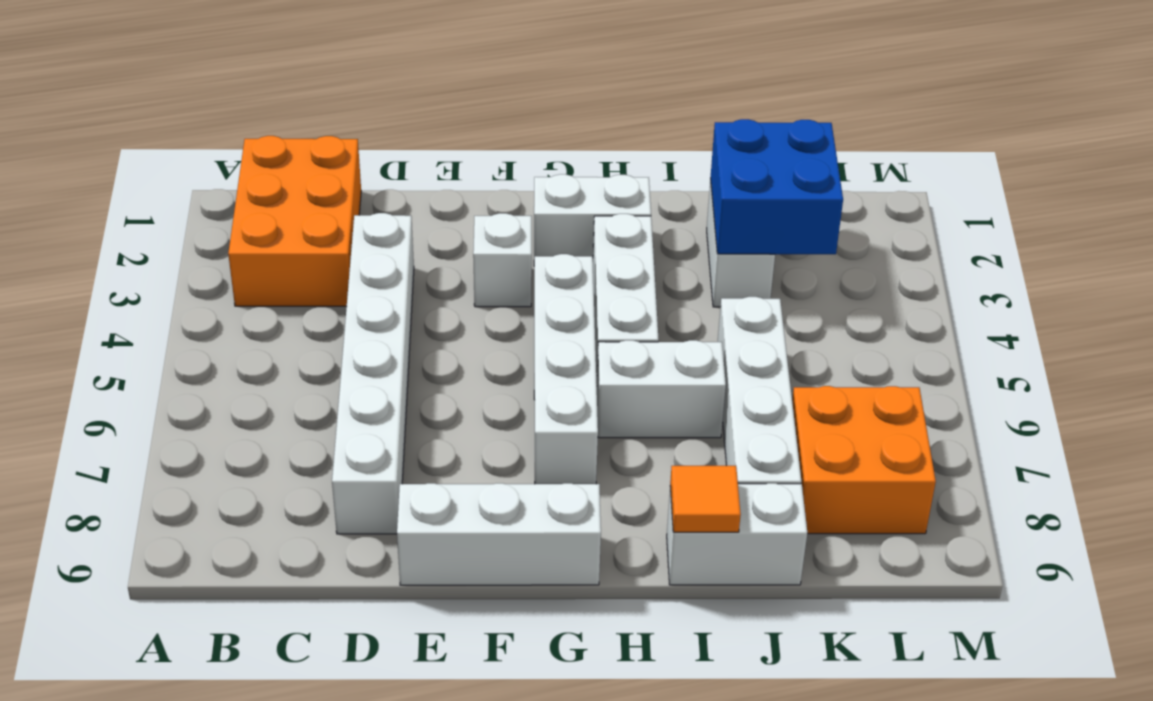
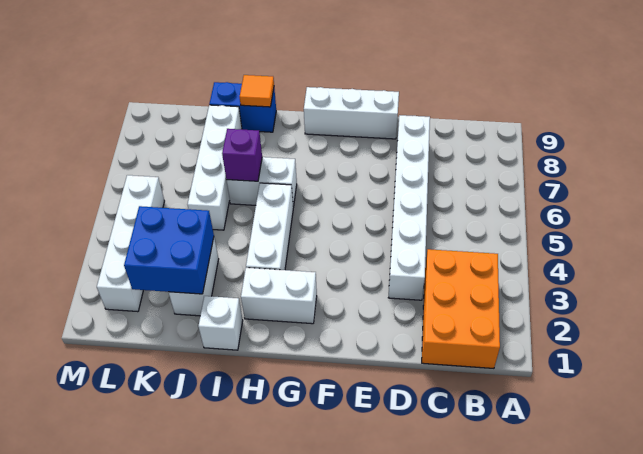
white brick F3 level 1 -> white brick I1 level 1
white brick G4:G7 level 1 -> white brick L2:L5 level 1
none -> purple brick I6 level 2
white brick I9:J9 level 1 -> blue brick I9:J9 level 1
orange brick K7:L8 level 1 -> none

